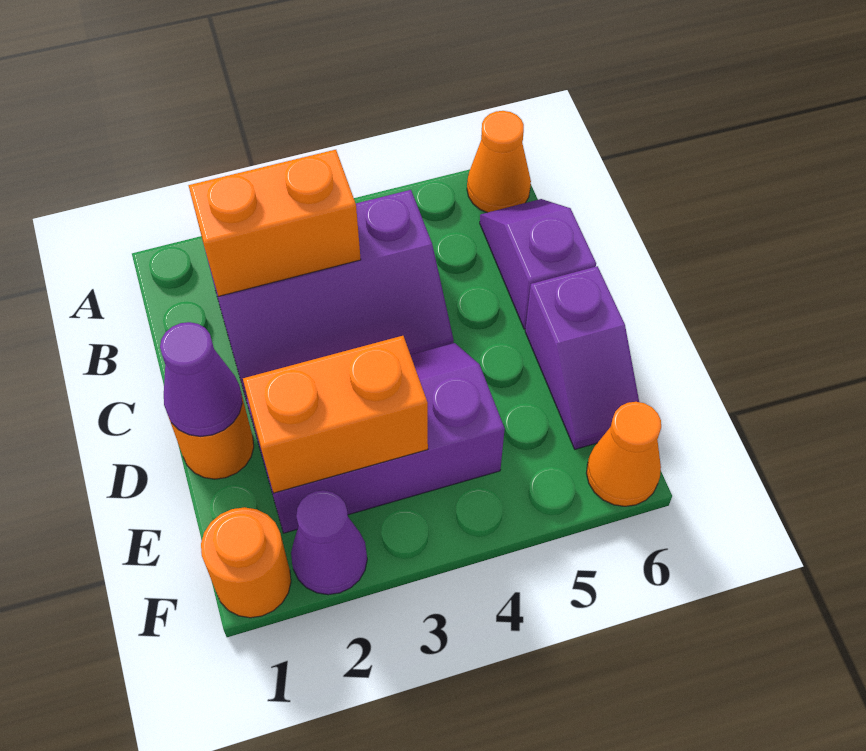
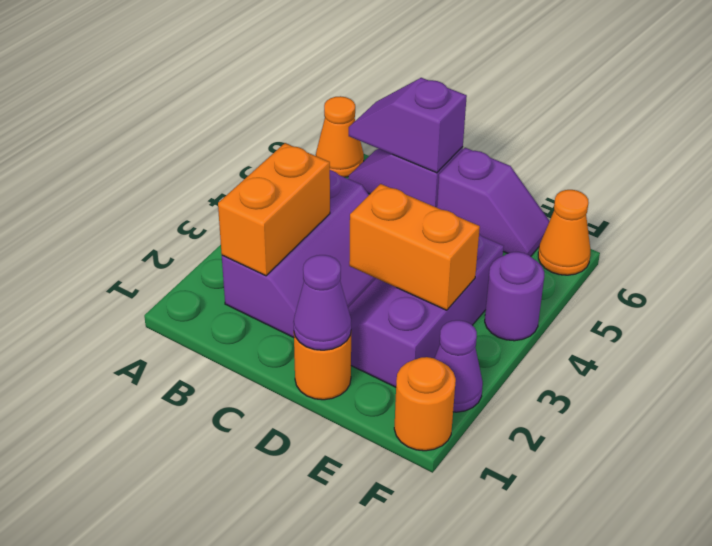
none -> purple slope B6:C6 level 2 top C
orange brick E2:E3 level 2 -> orange brick D3:E3 level 2
none -> purple round brick F4 level 1

